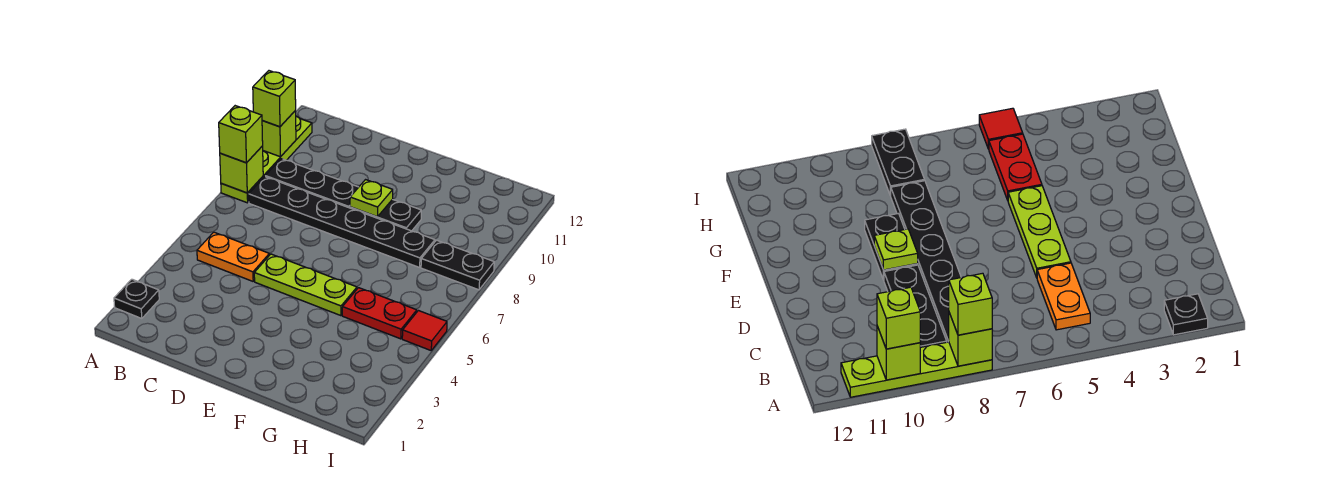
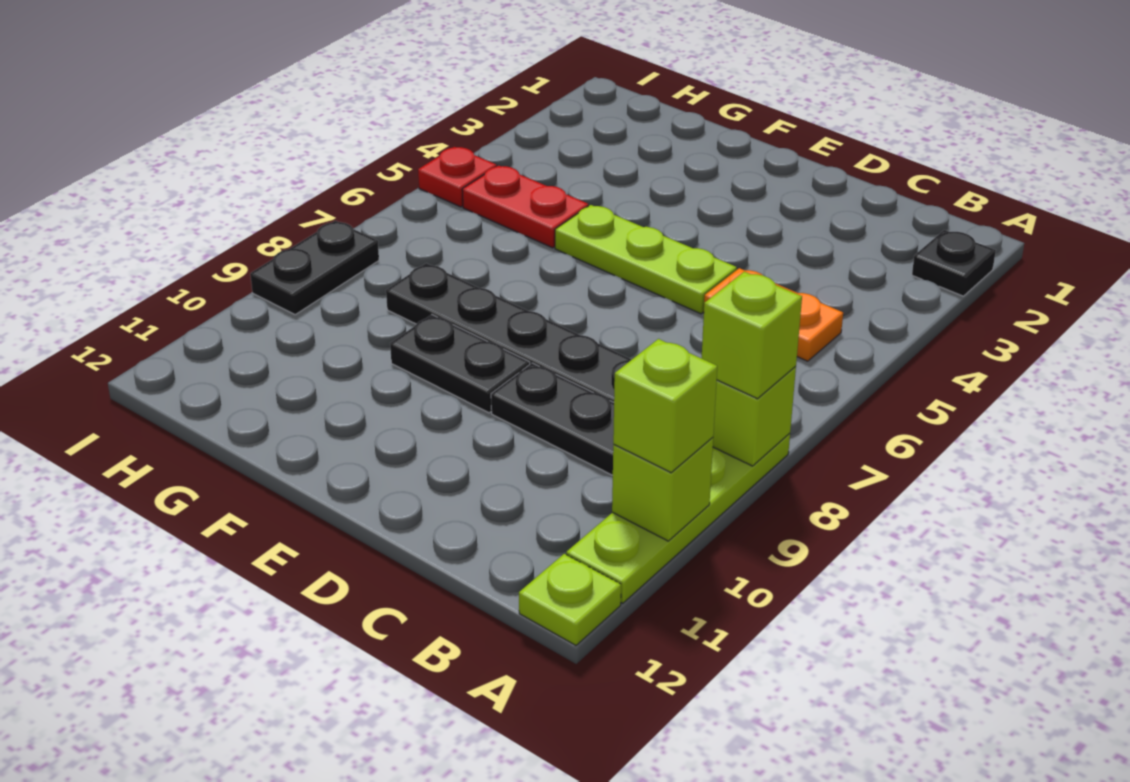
lime plate E9 level 2 -> lime plate A12 level 1
black plate H8:I8 level 1 -> black plate I8:I9 level 1
red tile I5 level 1 -> red plate I5 level 1

